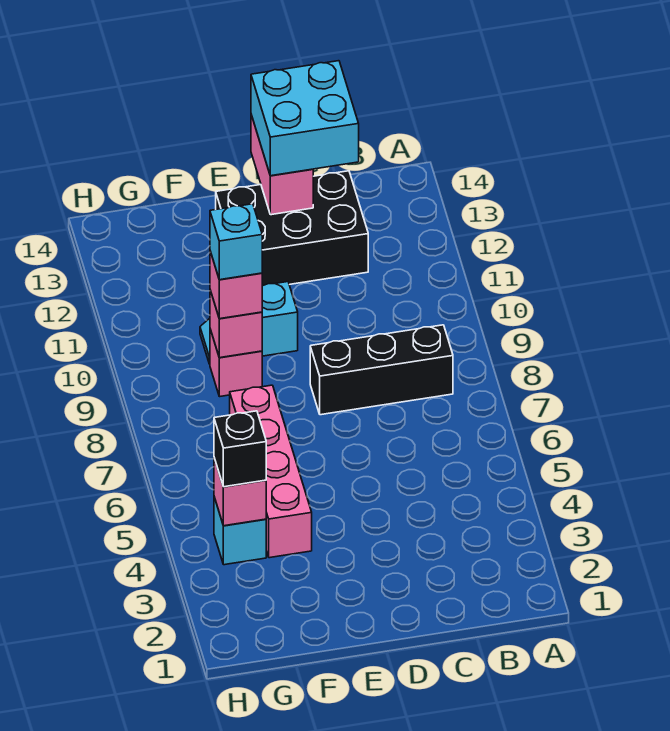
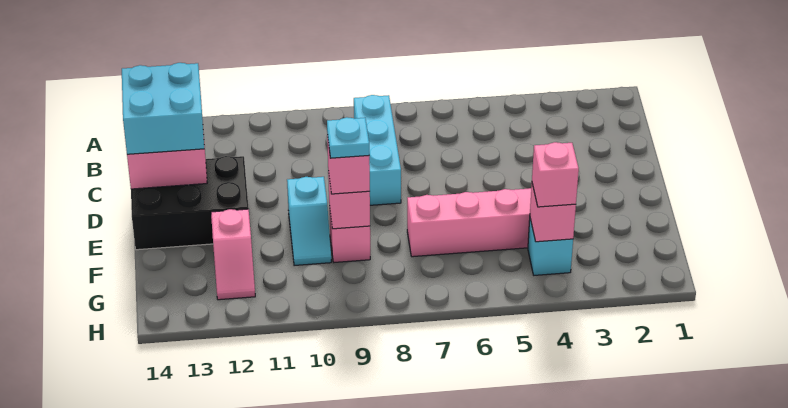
black brick B8:D8 level 1 -> cyan brick B8:D8 level 1
black brick C12:E13 level 1 -> black brick D12:E14 level 1
cyan brick F9 level 4 -> cyan plate F9 level 4
none -> pink slope F12:G12 level 1 top F
black brick G4 level 3 -> pink brick G4 level 3

